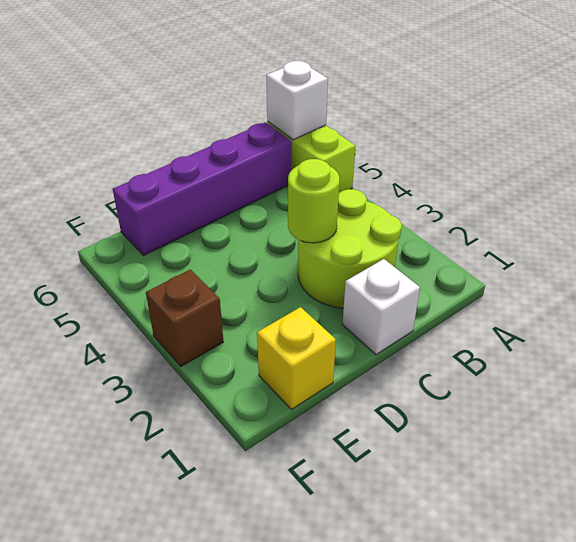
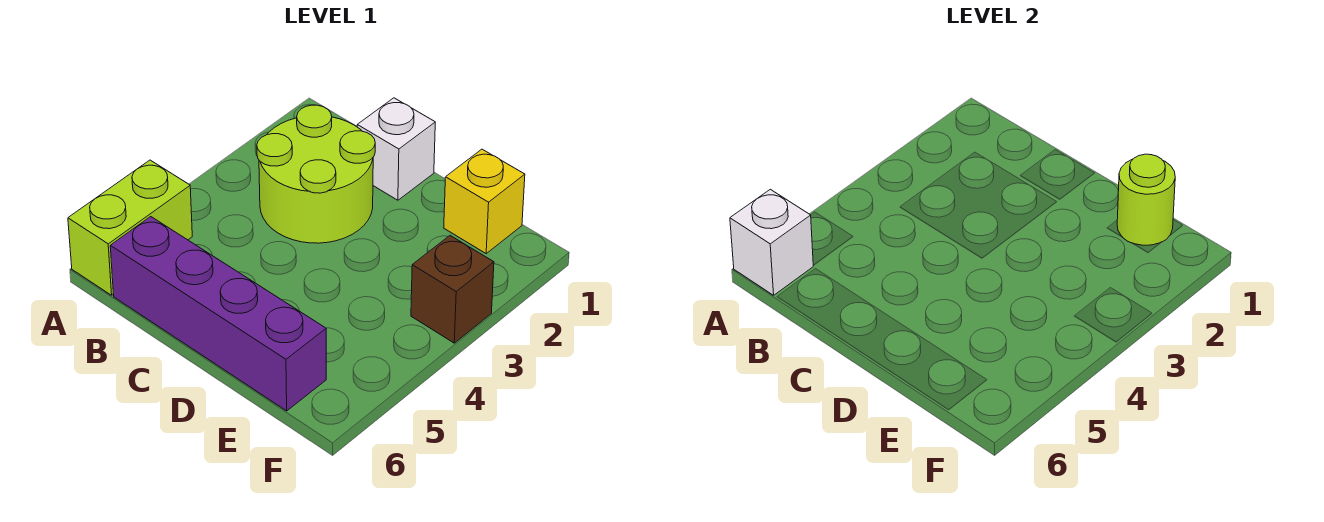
lime round brick C3 level 2 -> lime round brick E1 level 2

